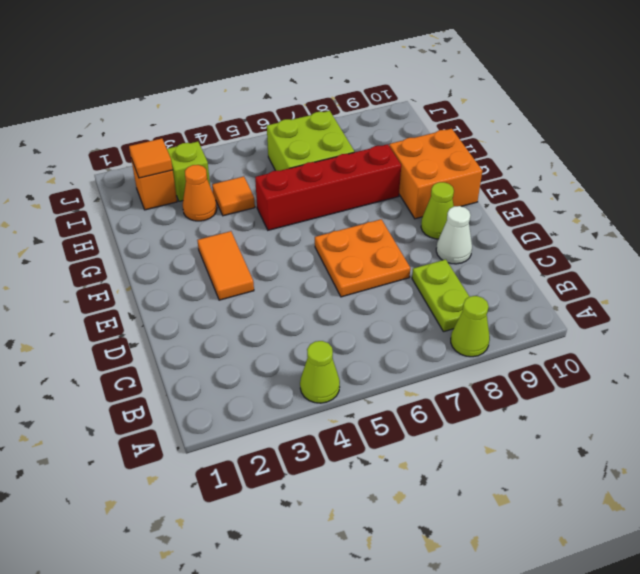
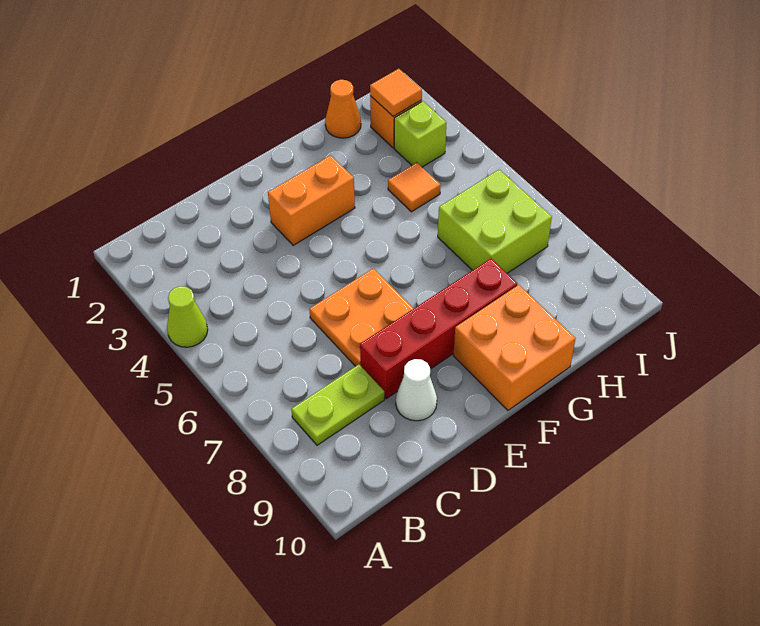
lime cone A8 level 1 -> none
orange tile E3:F3 level 1 -> orange brick E3:F3 level 1
lime cone E9 level 1 -> none
red brick G5:G8 level 1 -> red brick D8:G8 level 1
orange cone H3 level 1 -> orange cone H1 level 1

